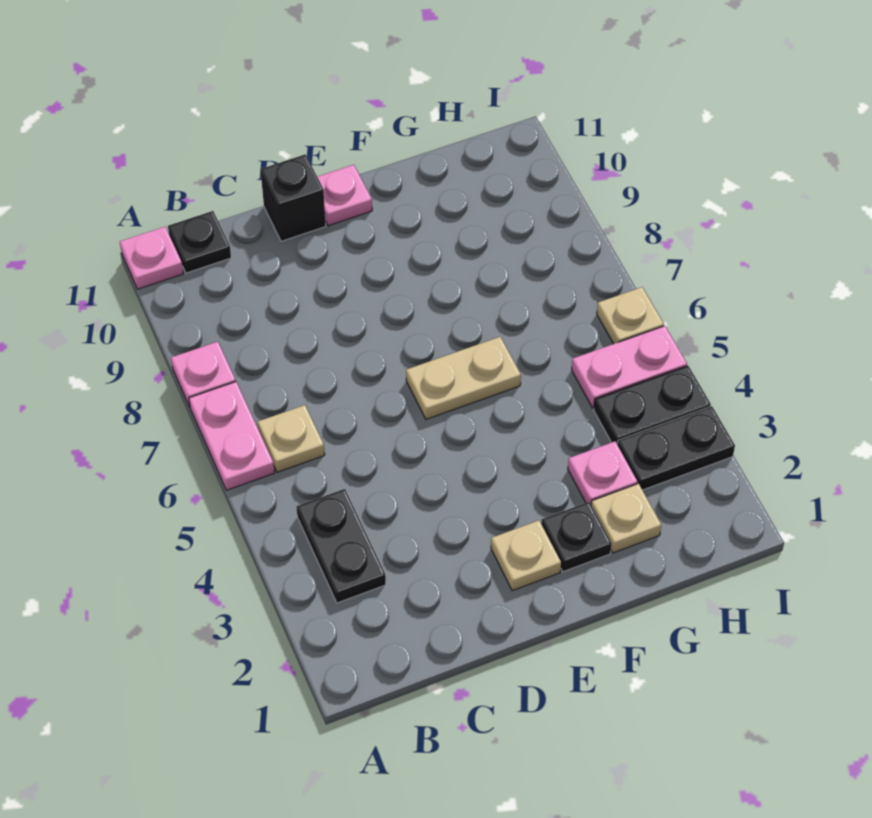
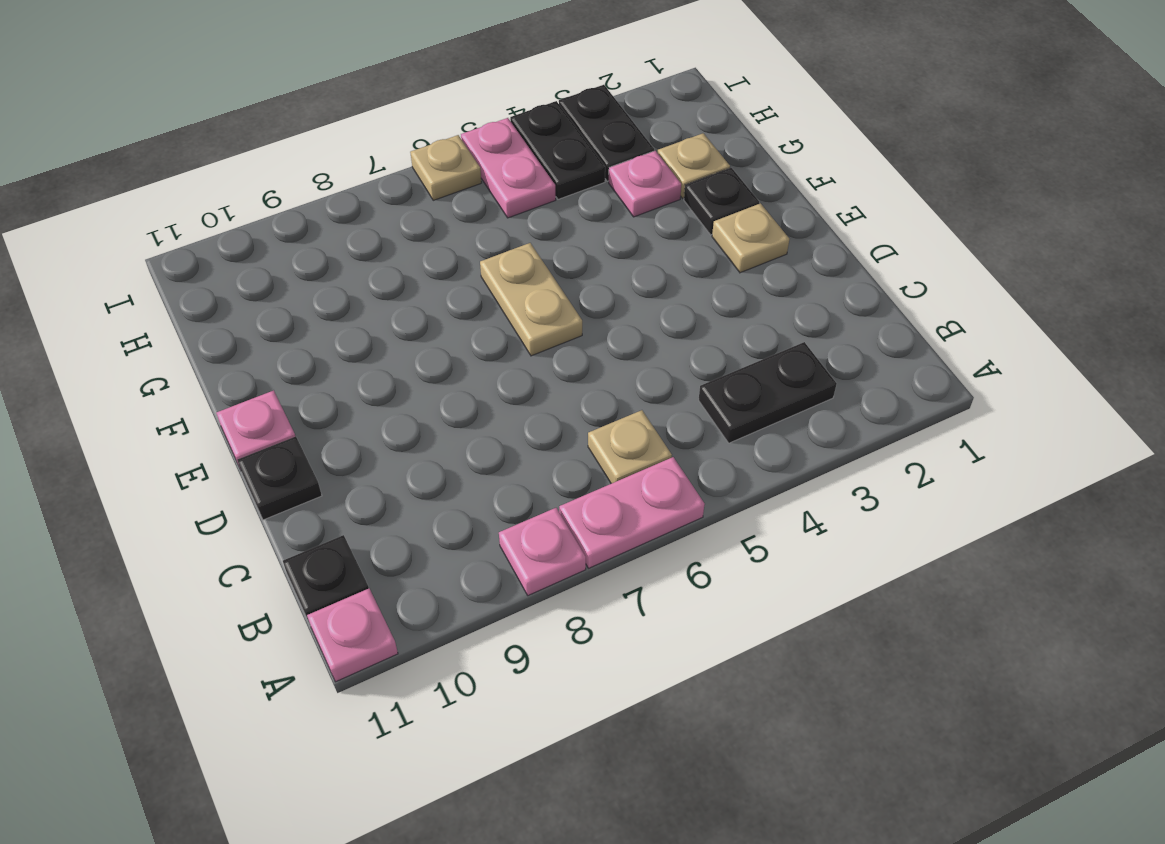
black brick D11 level 1 -> black plate D11 level 1

